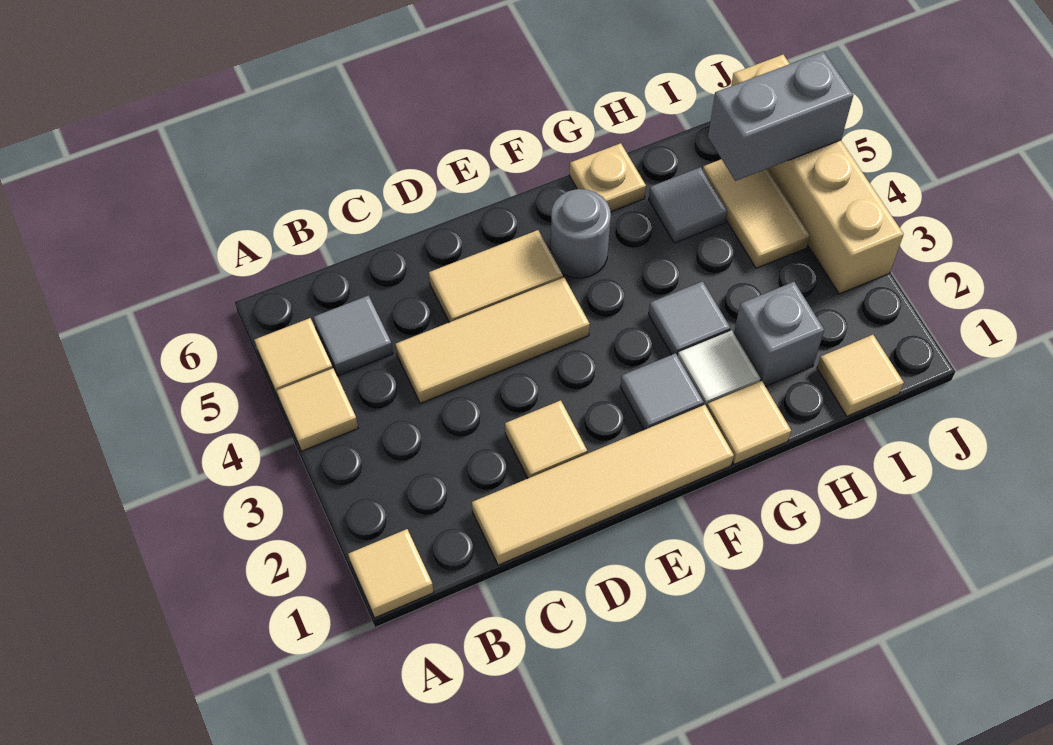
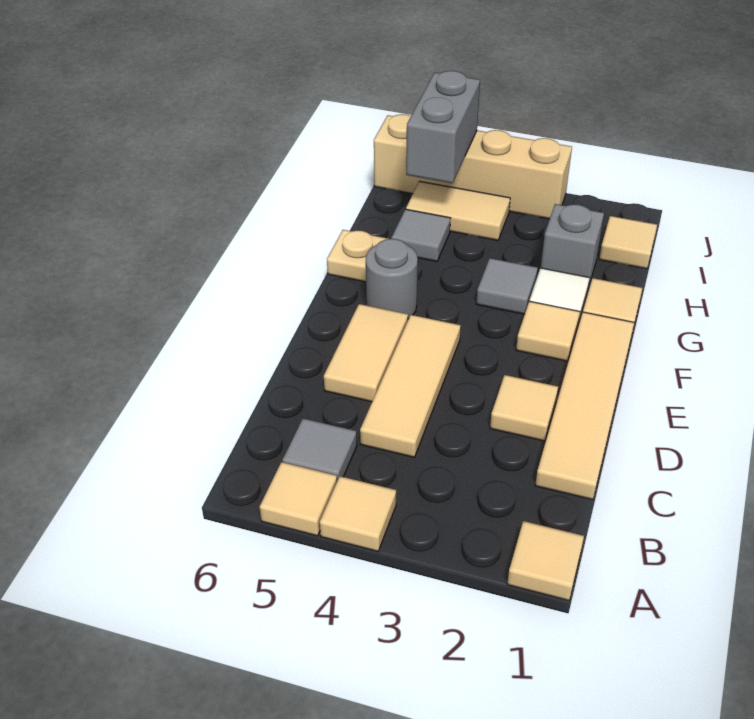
grey tile F2 level 1 -> tan tile F2 level 1

